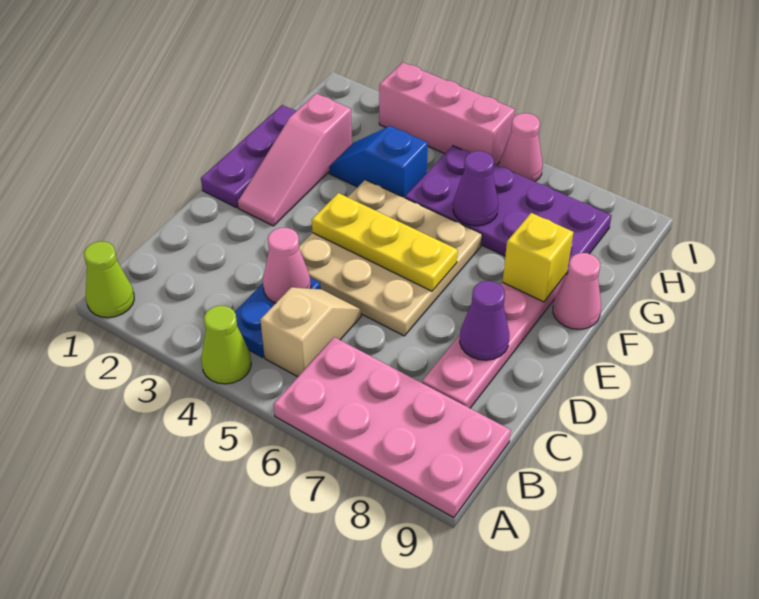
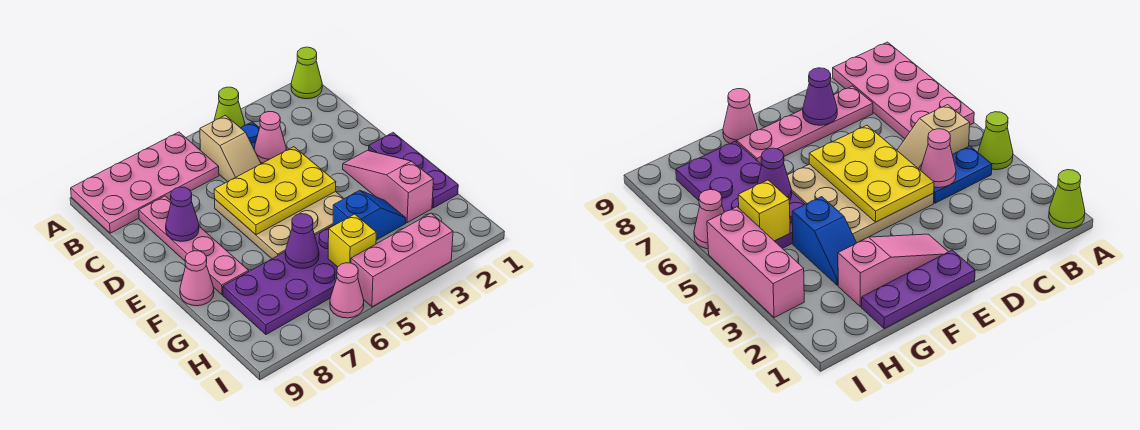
yellow plate E4:E6 level 2 -> yellow plate D4:E6 level 2
yellow brick F8 level 2 -> yellow brick H5 level 2

